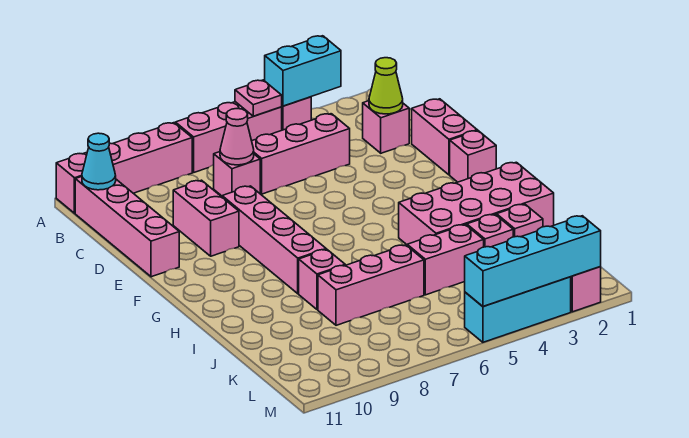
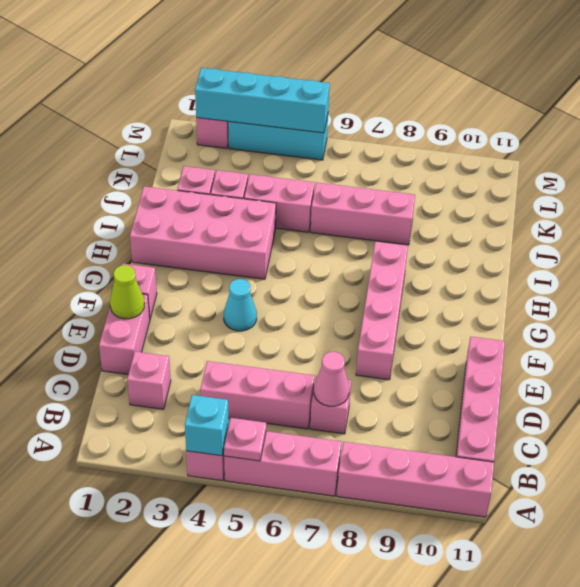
cyan brick A3:A4 level 2 -> cyan brick A4 level 2
cyan cone B11 level 2 -> cyan cone F4 level 1
lime cone C2 level 2 -> lime cone E1 level 2
pink brick D9:E9 level 1 -> none
pink brick I8 level 1 -> none

